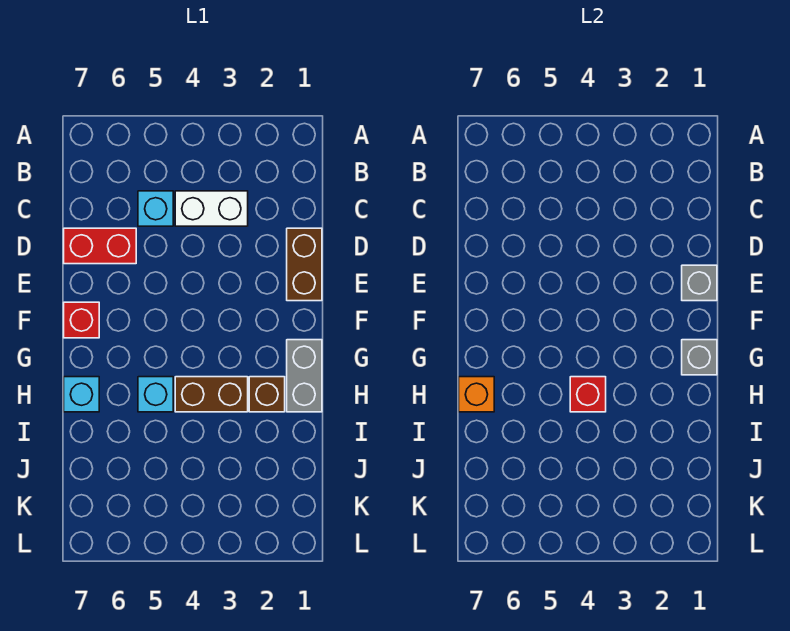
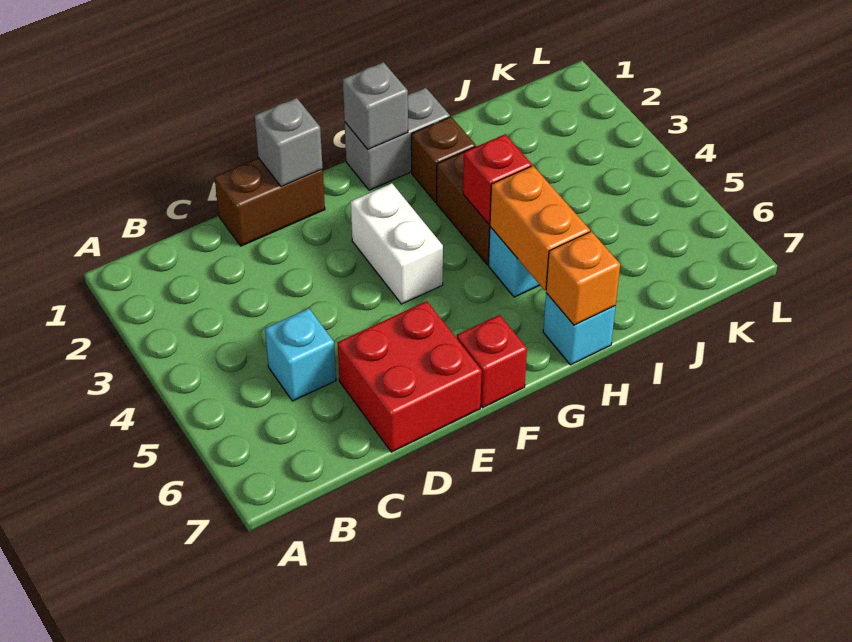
white brick C3:C4 level 1 -> white brick F3:F4 level 1
red brick D6:D7 level 1 -> red brick D6:E7 level 1
none -> orange brick H5:H6 level 2

